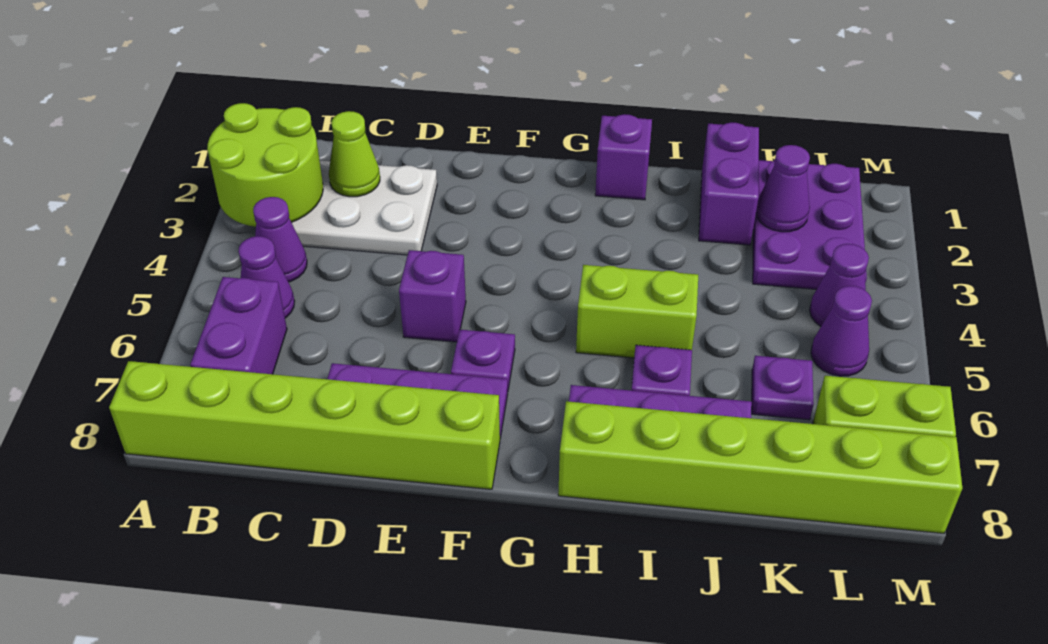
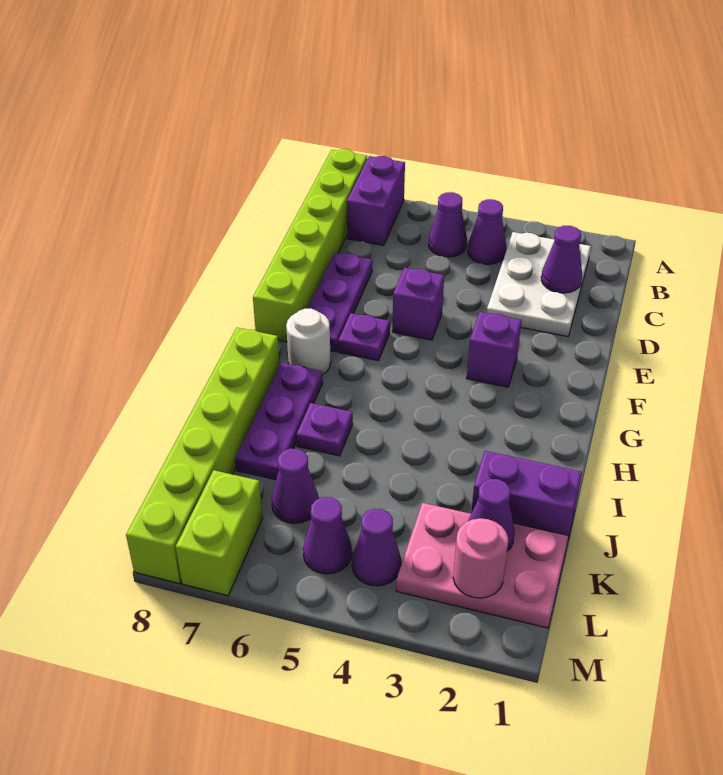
lime round brick A2:B3 level 2 -> none
purple brick B6:B7 level 1 -> purple brick A7:B7 level 1
lime cone C2 level 2 -> purple cone C2 level 2
none -> white round brick G7 level 1
purple brick H1 level 1 -> purple brick F3 level 1
lime brick H5:I5 level 1 -> none
purple plate K1:L3 level 1 -> pink plate K1:L3 level 1
purple plate K6 level 1 -> purple cone K6 level 1
none -> pink round brick L2 level 2

